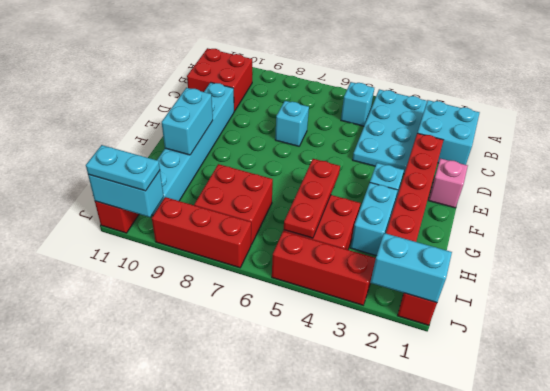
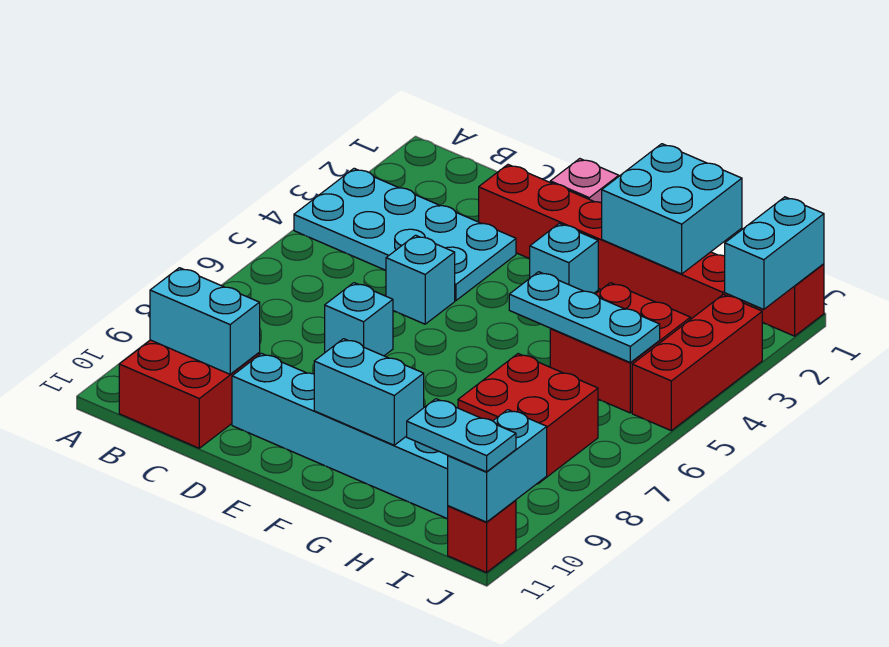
cyan brick B1:C2 level 1 -> cyan brick G1:H2 level 2
cyan brick B5 level 1 -> cyan brick D5 level 1
cyan brick G3:H3 level 1 -> cyan brick B10:C10 level 2
red plate G5:I5 level 2 -> cyan plate G5:I5 level 2
red brick J7:J9 level 1 -> none
cyan plate J10:J11 level 3 -> cyan plate I11:J11 level 3

